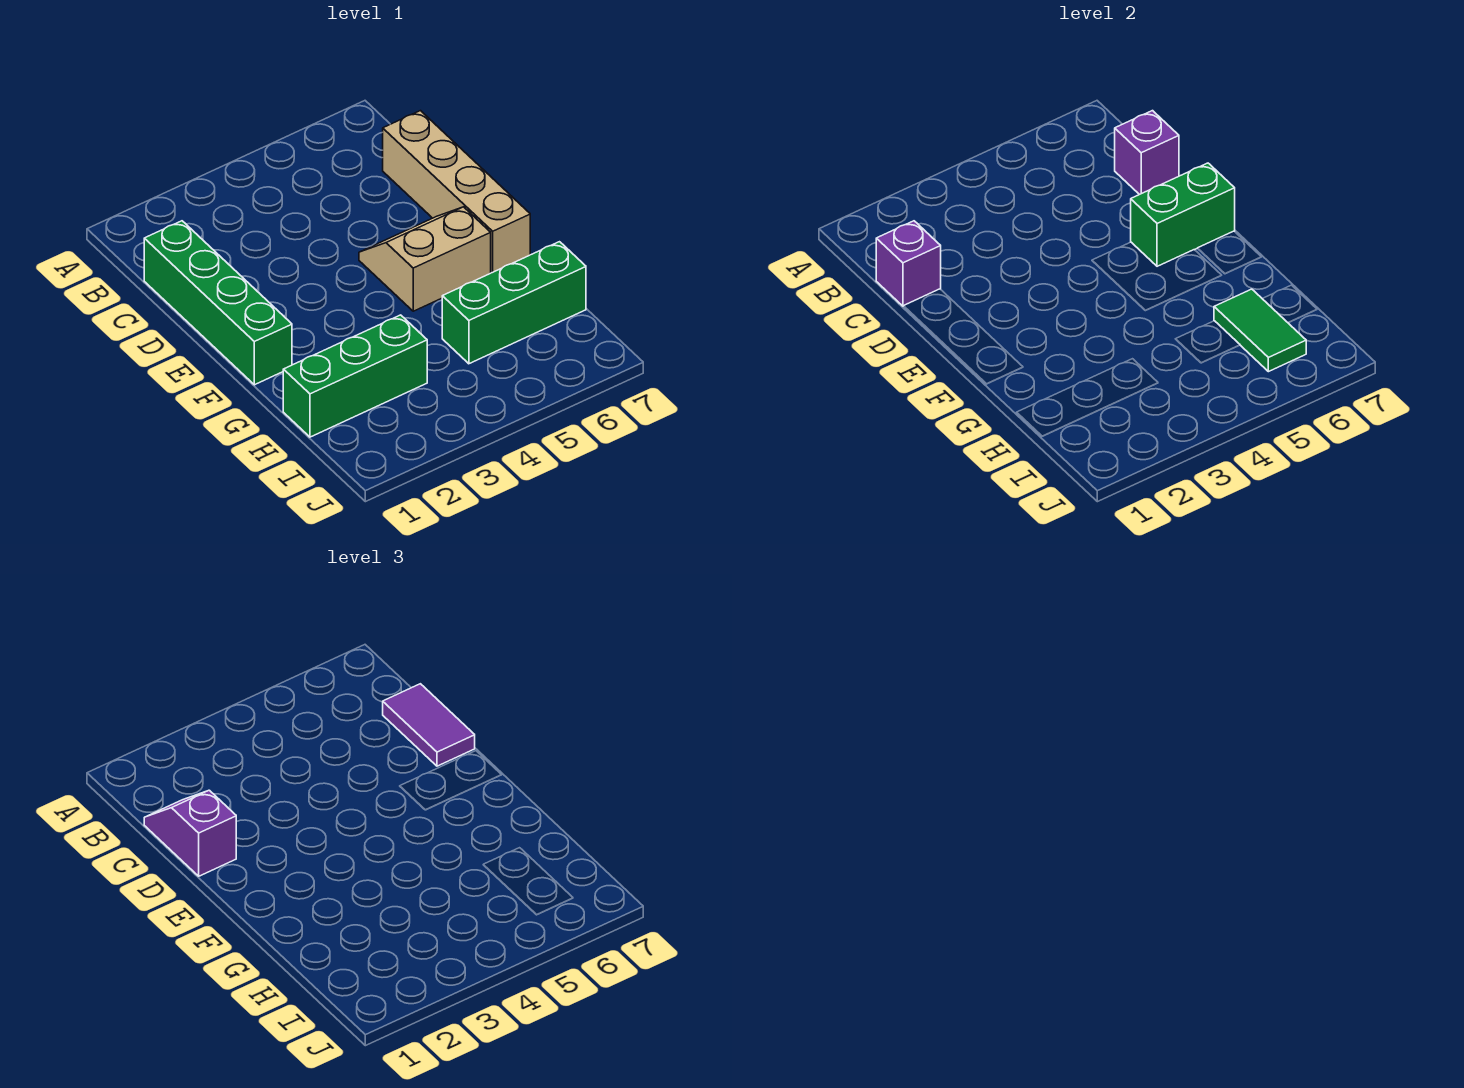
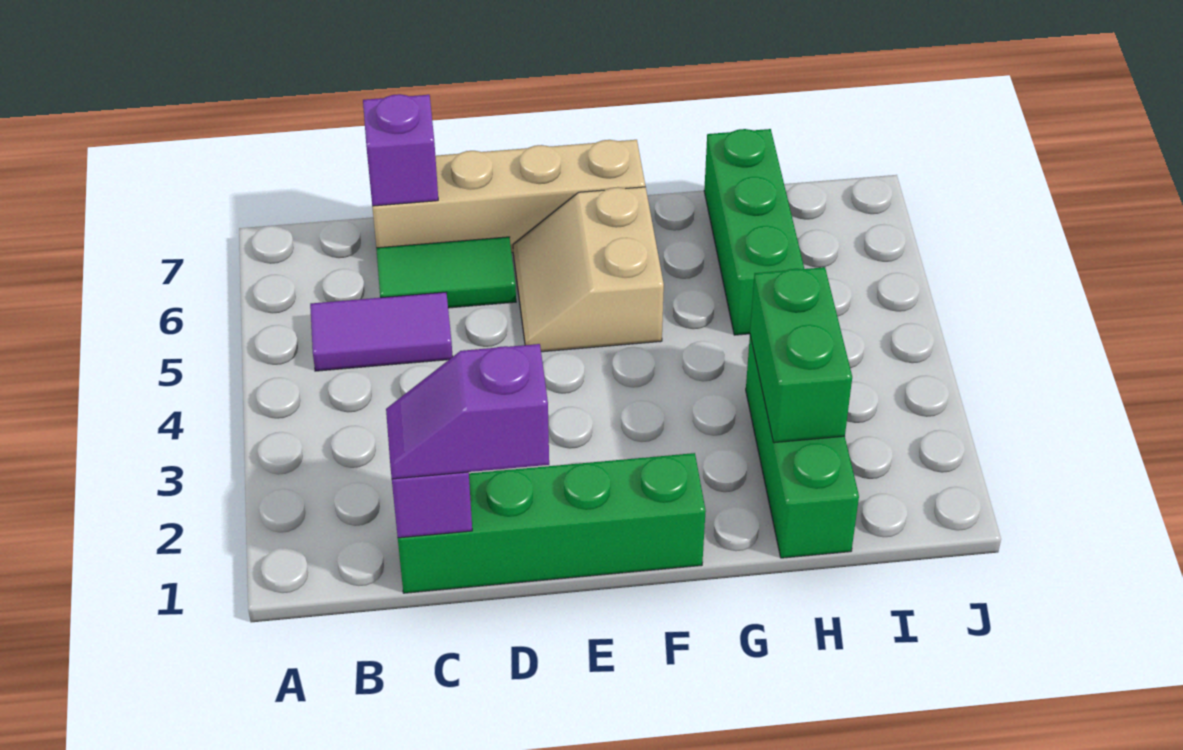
purple tile C7:D7 level 3 -> purple tile B5:C5 level 1
green brick E6:E7 level 2 -> green brick H2:H3 level 2
green tile H6:I6 level 2 -> green tile C6:D6 level 1

